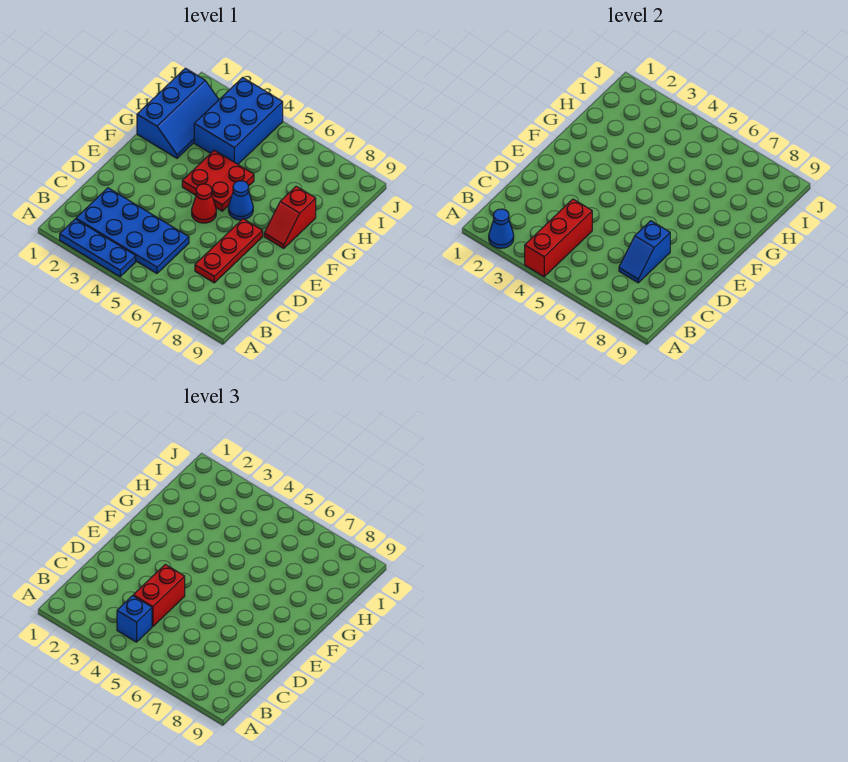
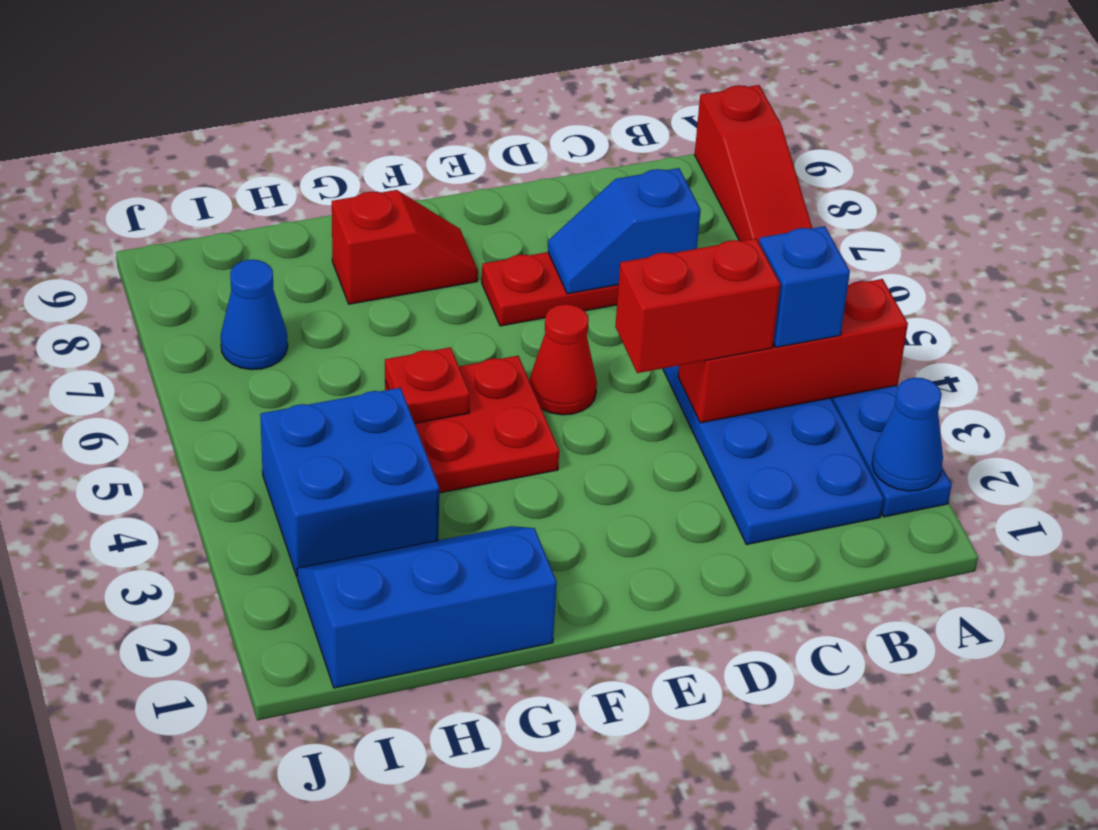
none -> red slope A7:A9 level 1 top 9
blue slope C7:D7 level 2 top D -> blue slope C7:D7 level 2 top C
blue cone F6 level 1 -> blue cone I7 level 1
none -> red plate G5 level 2
blue brick H3:J4 level 1 -> blue brick H3:I4 level 1

